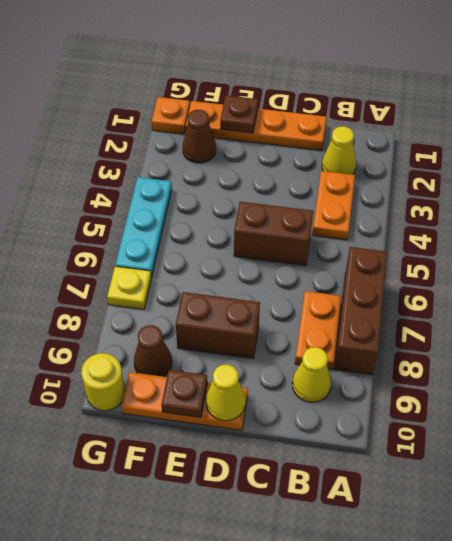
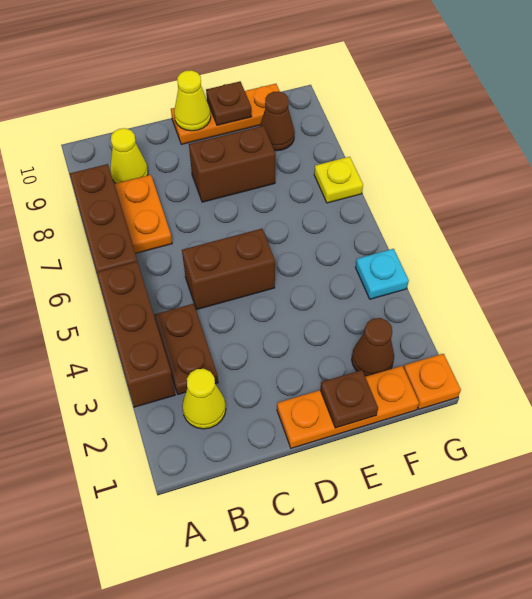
none -> brown brick A3:A5 level 1
orange plate B3:B4 level 1 -> brown plate B3:B4 level 1
orange plate C1:F1 level 1 -> orange plate D1:F1 level 1
cyan plate G4:G6 level 1 -> cyan plate G4 level 1
yellow round brick G10 level 1 -> none

